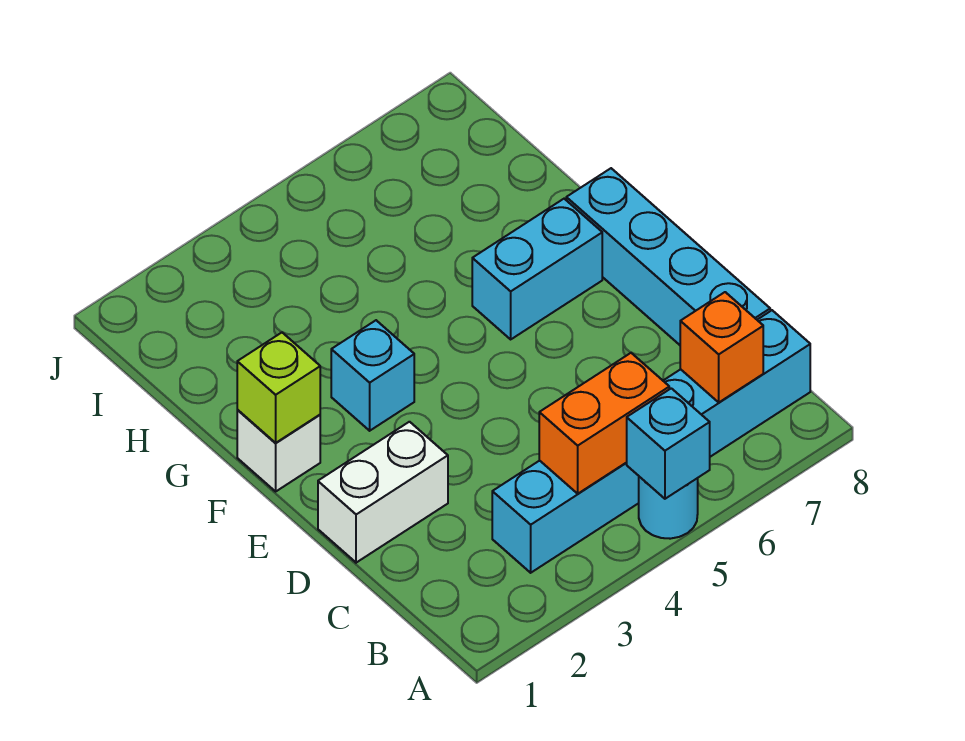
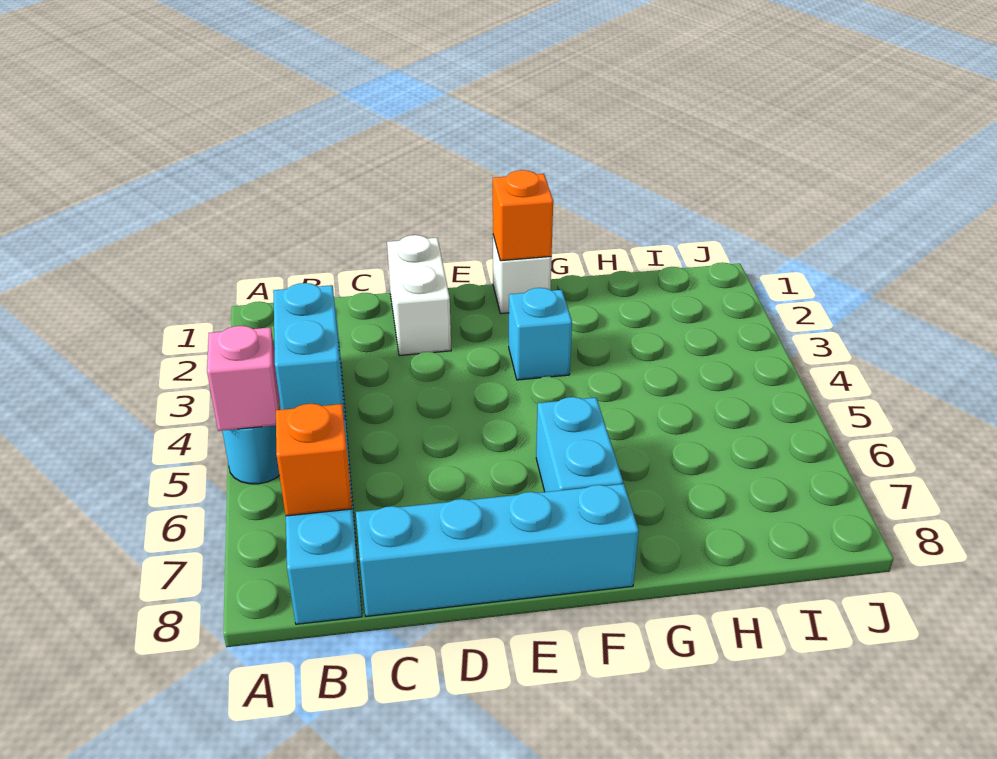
cyan brick A5 level 2 -> pink brick A5 level 2
orange brick B4:B5 level 2 -> cyan brick B4:B5 level 2
lime brick F1 level 2 -> orange brick F1 level 2

